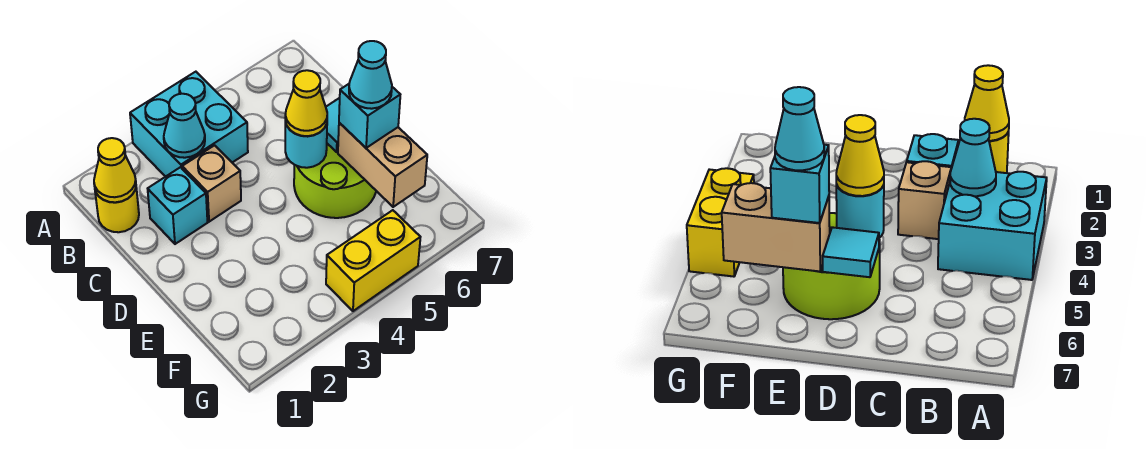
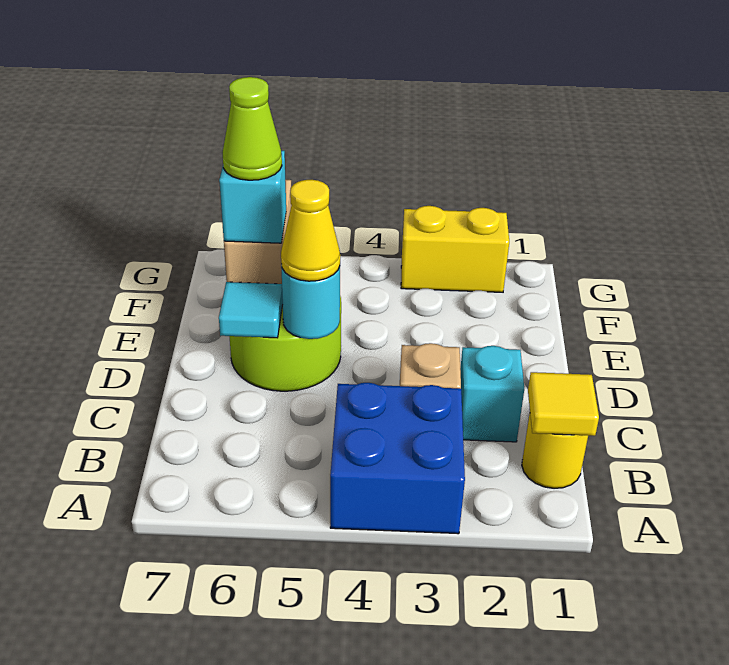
cyan brick A3:B4 level 1 -> blue brick A3:B4 level 1
yellow cone B1 level 2 -> yellow tile B1 level 2
cyan cone B3 level 2 -> none
cyan cone E6 level 4 -> lime cone E6 level 4
yellow brick G4:G5 level 1 -> yellow brick G2:G3 level 1

